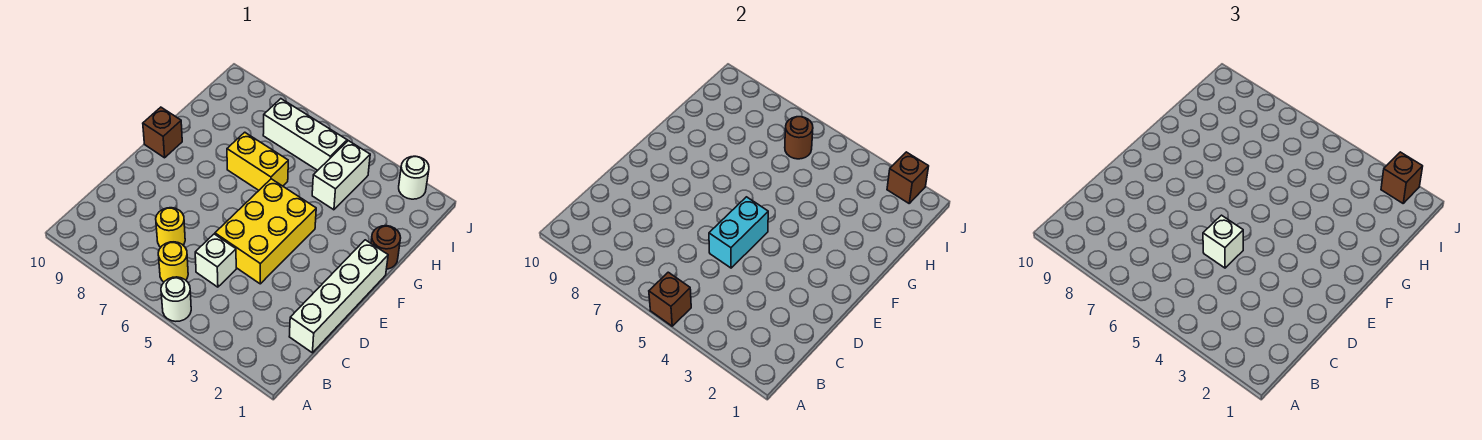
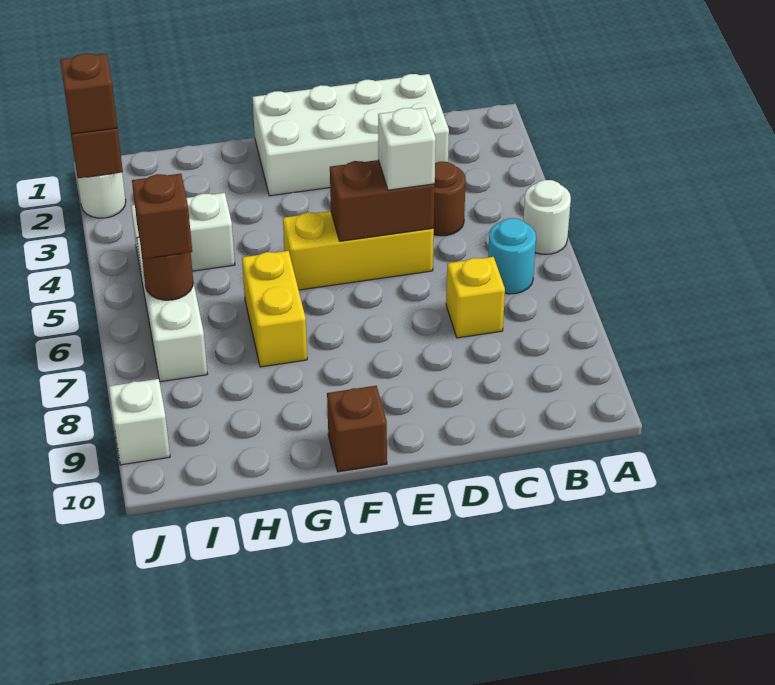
brown brick A5 level 2 -> brown brick I6 level 3
yellow round brick B6 level 1 -> cyan round brick B6 level 1
white brick C1:F1 level 1 -> white brick C1:F2 level 1
white brick C5 level 1 -> white brick J9 level 1
yellow round brick C7 level 1 -> yellow brick C7 level 1
yellow brick D4:F5 level 1 -> yellow brick D5:F5 level 1
cyan brick D5:E5 level 2 -> brown brick D5:E5 level 2
brown round brick G1 level 1 -> brown round brick C4 level 1

